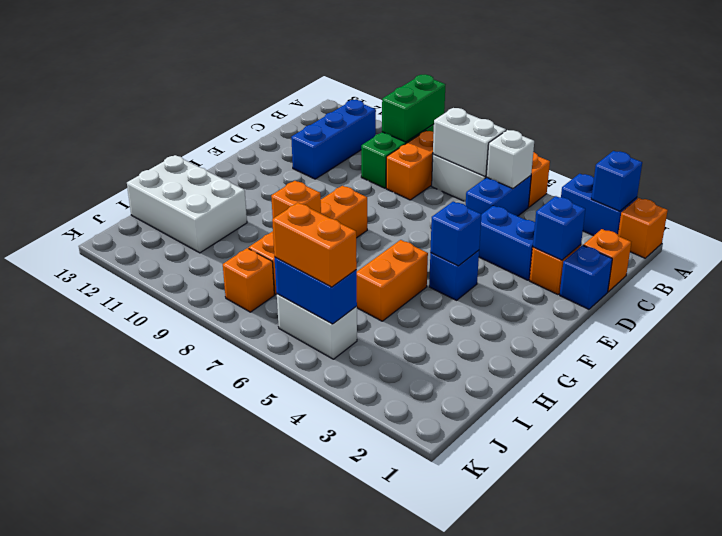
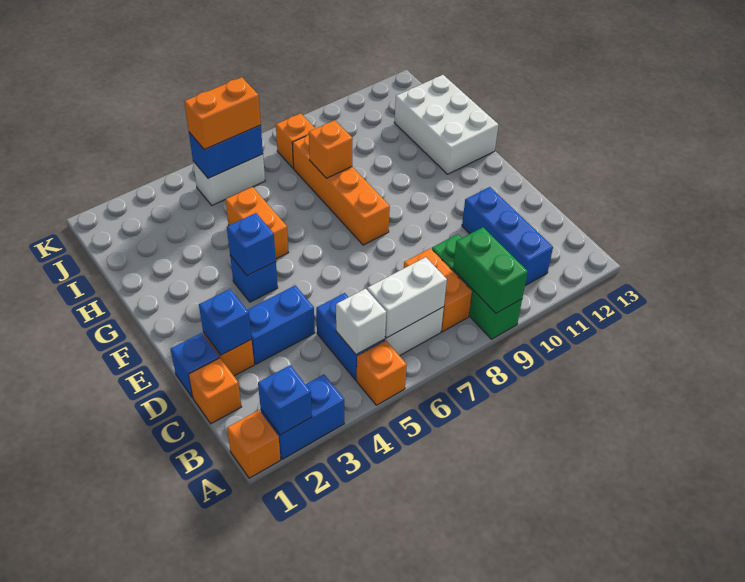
white brick H11:I13 level 1 -> white brick G12:I13 level 1

